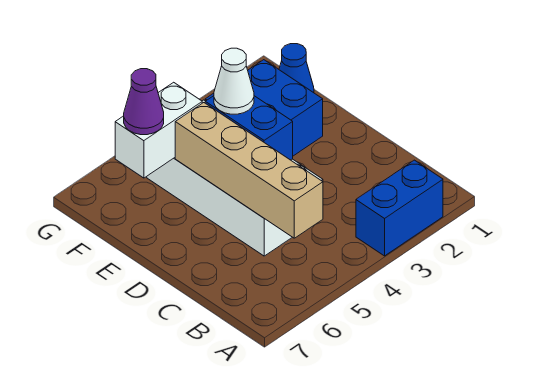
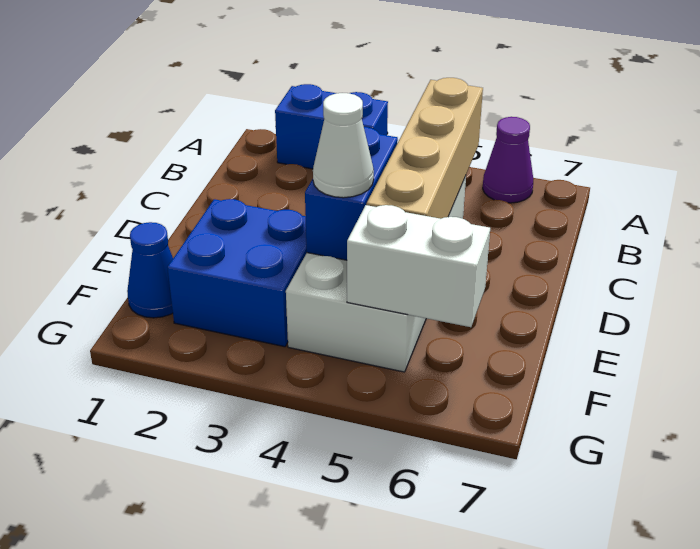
purple cone F6 level 3 -> purple cone A6 level 1

